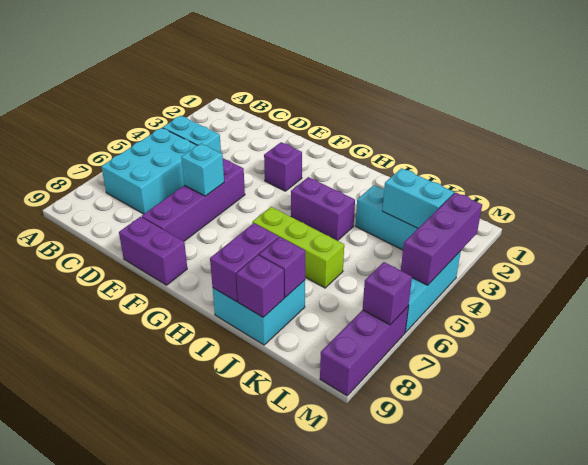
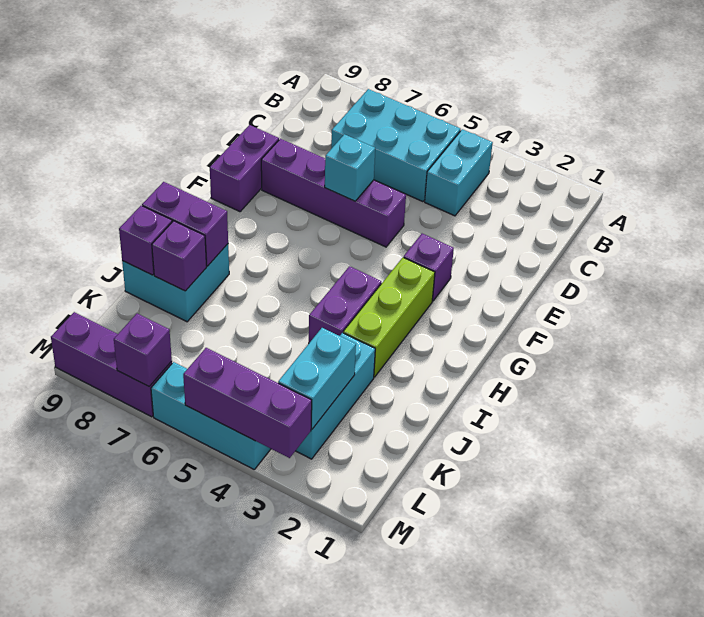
lime brick H6:J6 level 1 -> lime brick G3:I3 level 1

